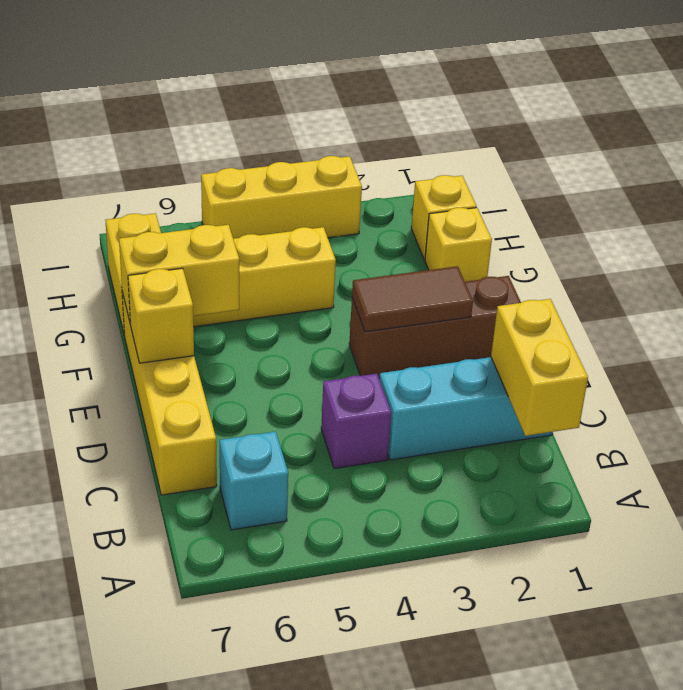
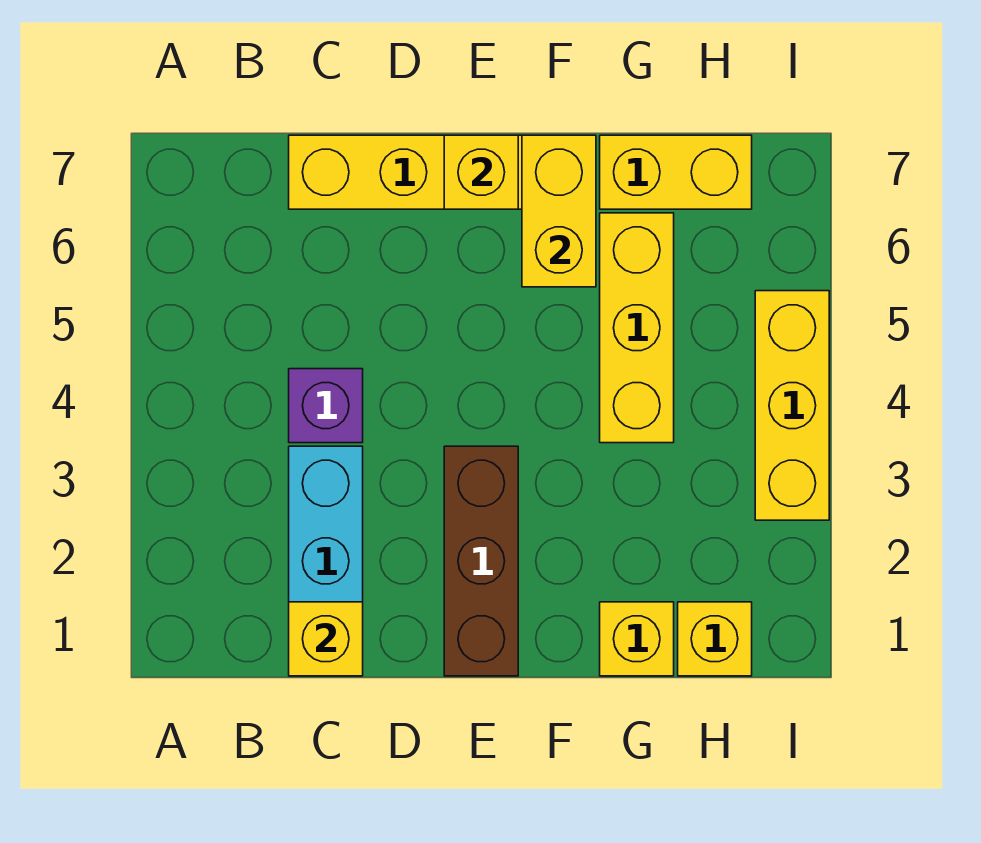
yellow brick B1:C1 level 2 -> yellow brick C1 level 2
cyan brick B6 level 1 -> none
brown tile E2:E3 level 2 -> none

